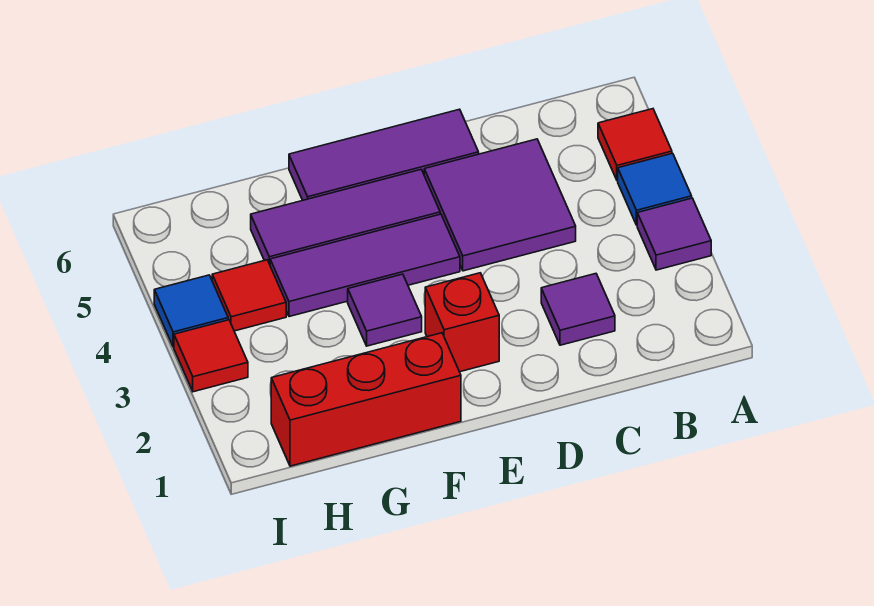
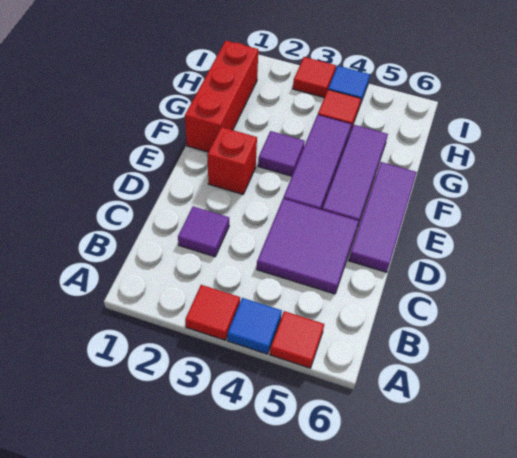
purple tile A3 level 1 -> red tile A3 level 1

